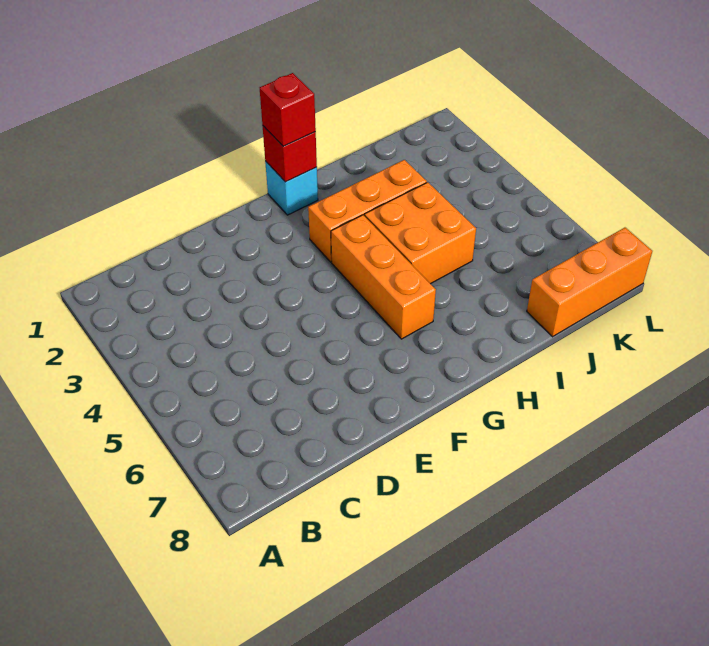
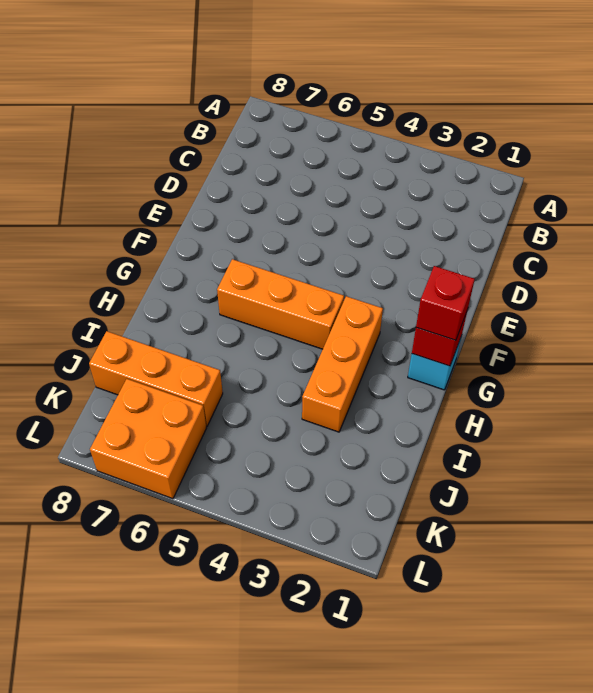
orange brick H4:I5 level 1 -> orange brick K6:L7 level 1
orange brick J8:L8 level 1 -> orange brick J6:J8 level 1

